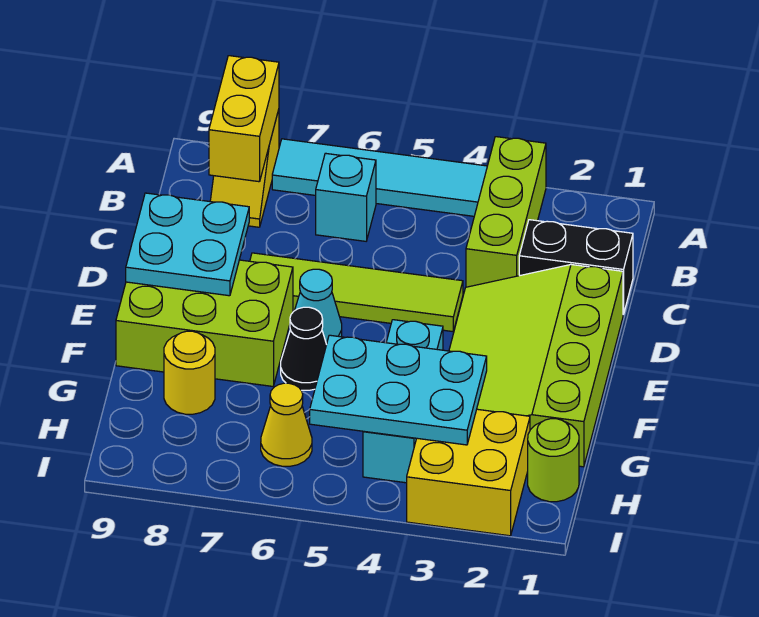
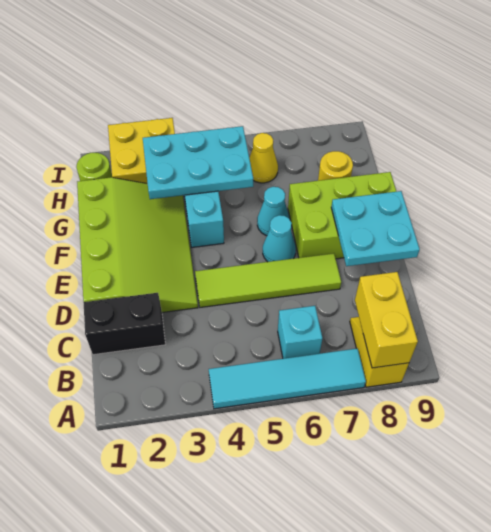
lime brick A3:C3 level 1 -> none
black cone F6 level 1 -> cyan cone F6 level 1

